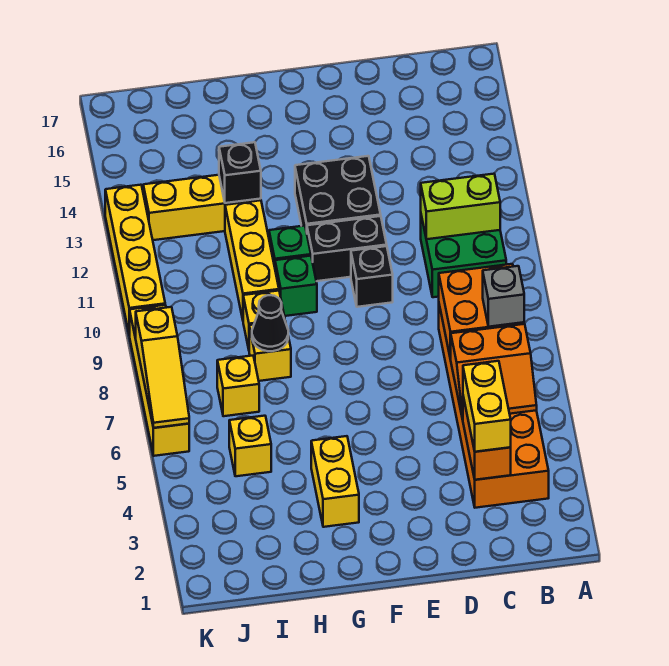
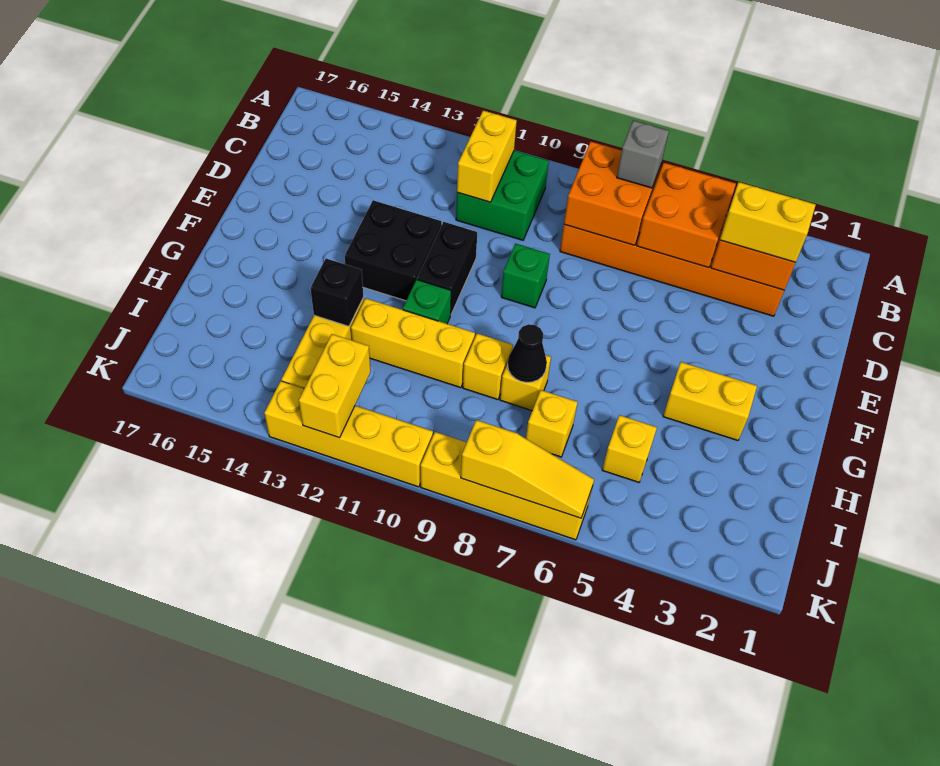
orange slope B5:C6 level 2 top 6 -> orange brick B5:C6 level 2
lime brick B11:C11 level 2 -> yellow brick B11:C11 level 2
black brick E10 level 1 -> none
green brick G10 level 1 -> green brick E9 level 1
none -> yellow brick J12:K12 level 2

